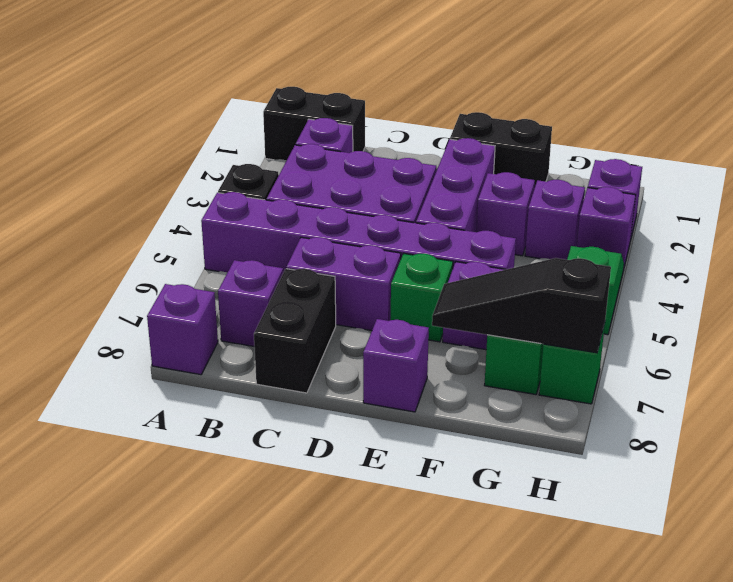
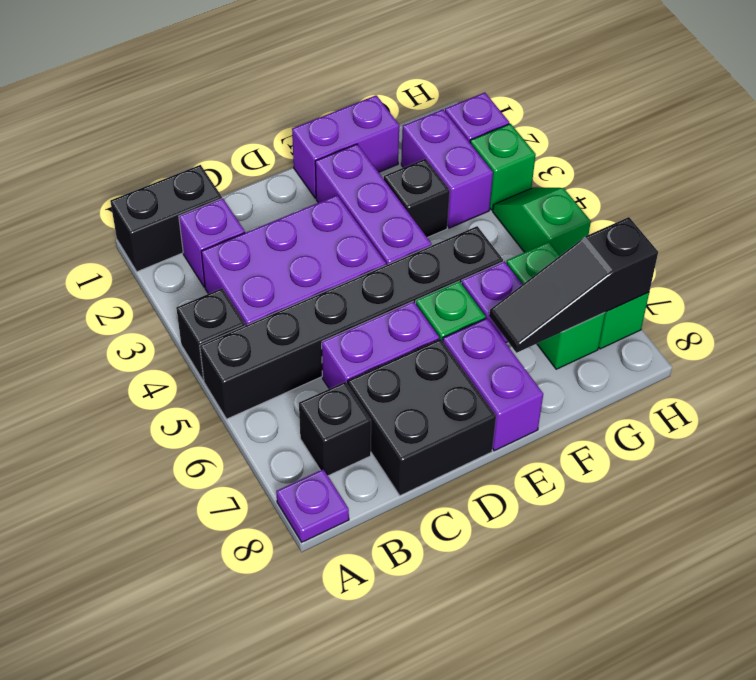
purple brick A5:F5 level 1 -> black brick A5:F5 level 1
purple brick A8 level 1 -> purple plate A8 level 1
purple brick B7 level 1 -> black brick B7 level 1
black brick C7:C8 level 1 -> black brick C7:D8 level 1
black brick E1:F1 level 1 -> purple brick E1:F1 level 1
purple brick E8 level 1 -> purple brick E7:E8 level 1
purple brick F3 level 1 -> black brick F3 level 1
purple brick G3 level 1 -> purple brick G2:G3 level 1
purple brick H3 level 1 -> green brick H3 level 1

